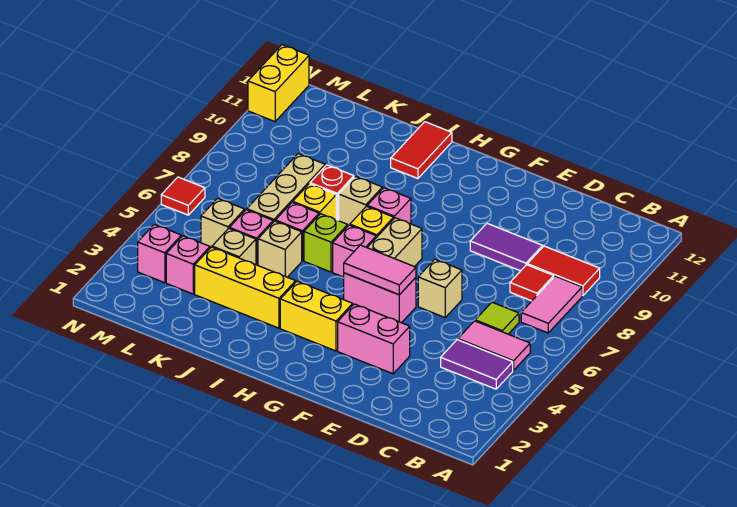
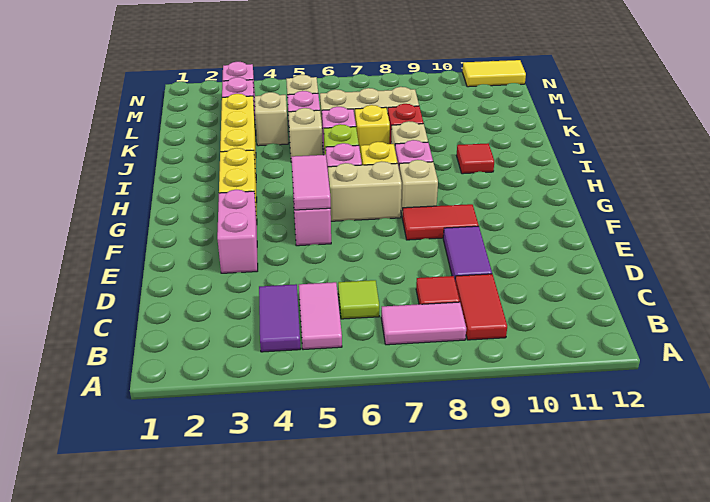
tan brick E6 level 1 -> tan brick G8 level 1
red tile I11:I12 level 1 -> red tile F8:F9 level 1
red tile N6 level 1 -> red tile I10 level 1
yellow brick N11:N12 level 1 -> yellow tile N11:N12 level 1

